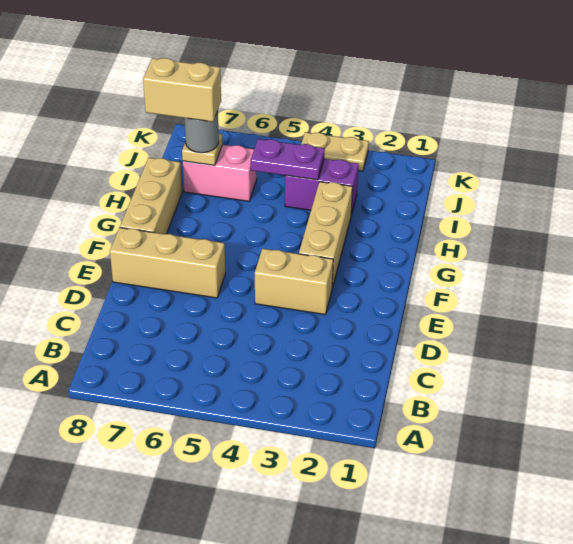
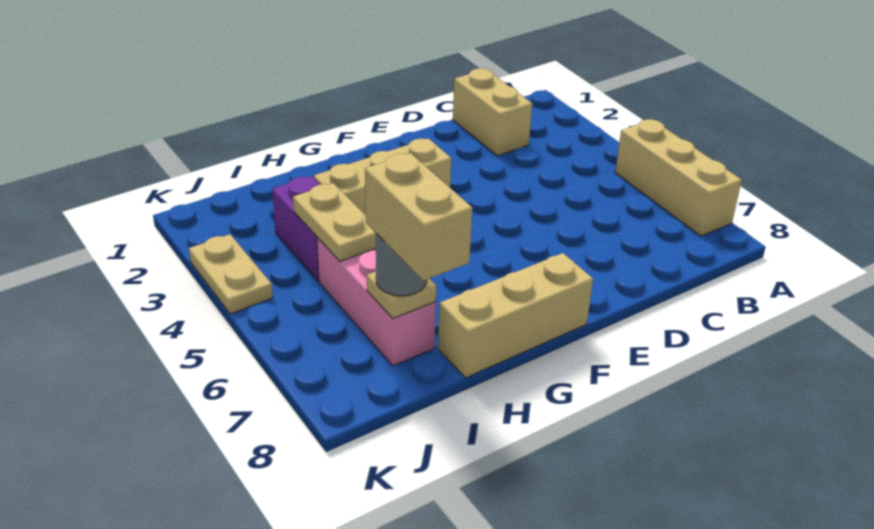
tan brick E3:E4 level 1 -> tan brick C1:C2 level 1
tan brick E6:E8 level 1 -> tan brick A5:A7 level 1
purple plate I4:I5 level 2 -> tan plate I4:I5 level 2
pink brick I6:I7 level 1 -> pink brick I5:I7 level 1

